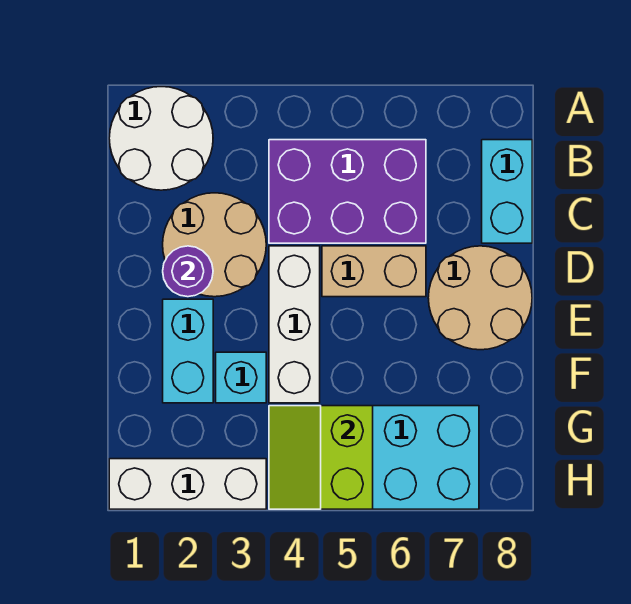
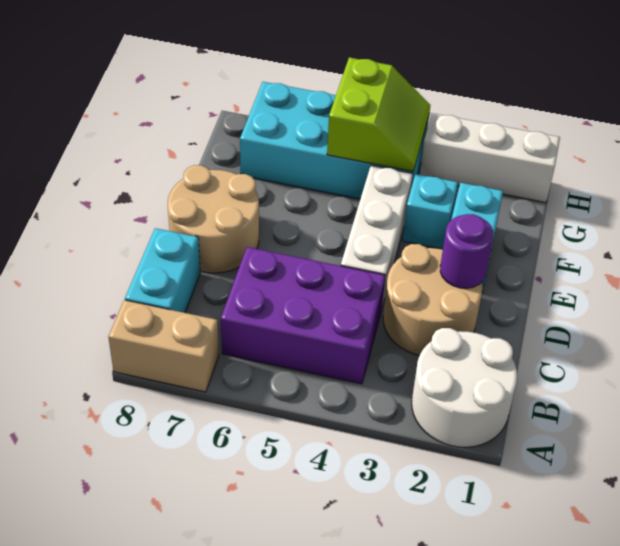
tan brick D5:D6 level 1 -> tan brick A7:A8 level 1

